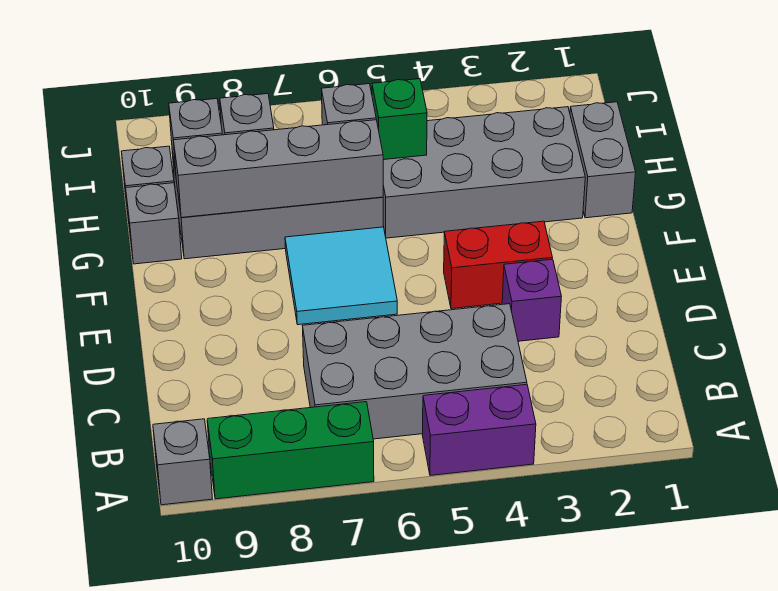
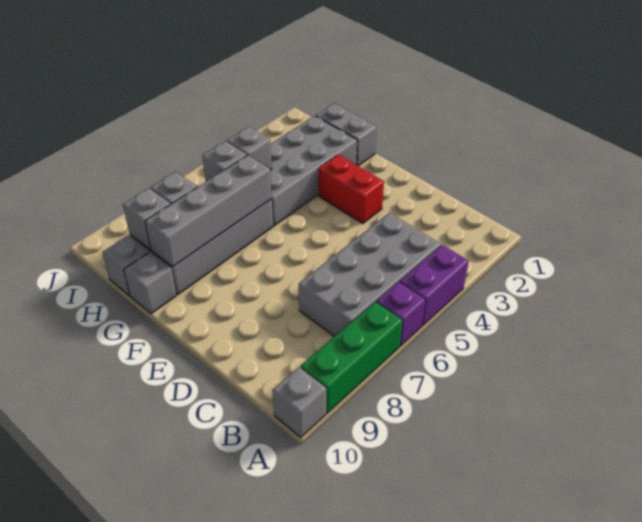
purple brick D3 level 1 -> purple brick A6 level 1
red brick E3:E4 level 1 -> red brick E3:F3 level 1
cyan tile E6:F7 level 1 -> none
green brick H5 level 2 -> grey brick H5 level 2

